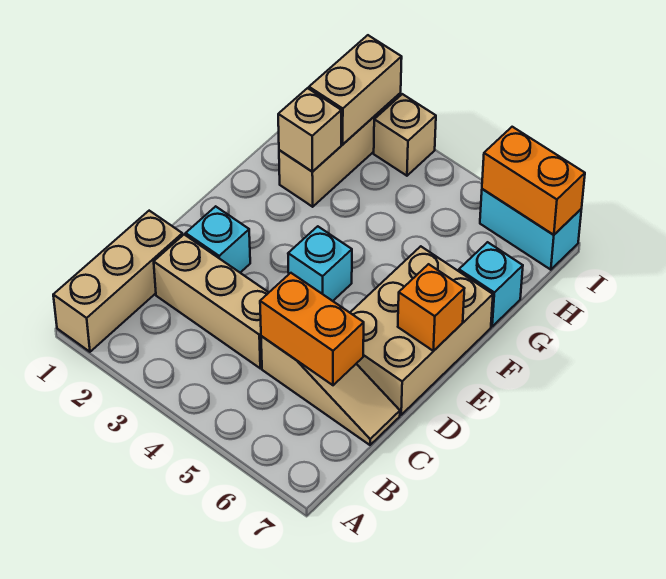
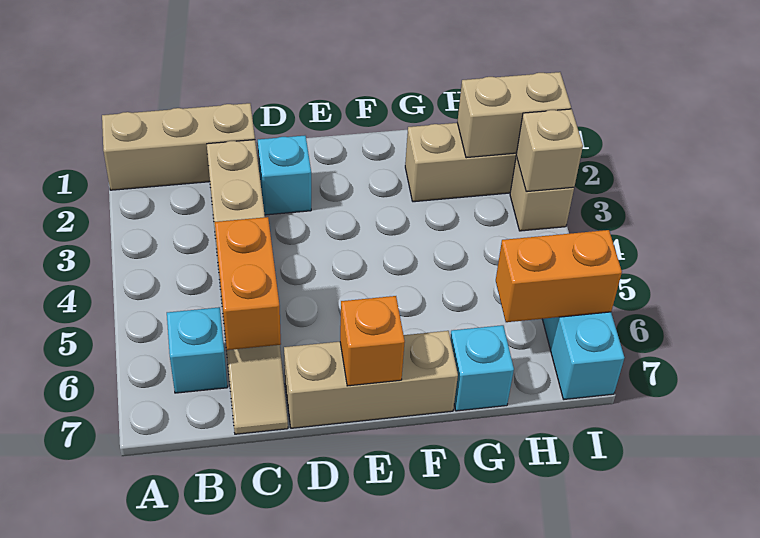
tan brick D6:F7 level 1 -> tan brick D7:F7 level 1
cyan brick E4 level 1 -> cyan brick B6 level 1
tan brick G2 level 2 -> tan brick I3 level 2
orange brick I6:I7 level 2 -> orange brick H6:I6 level 2

